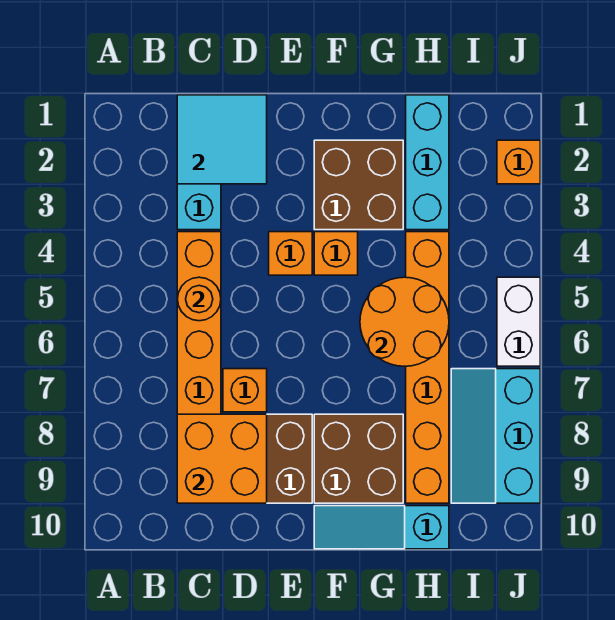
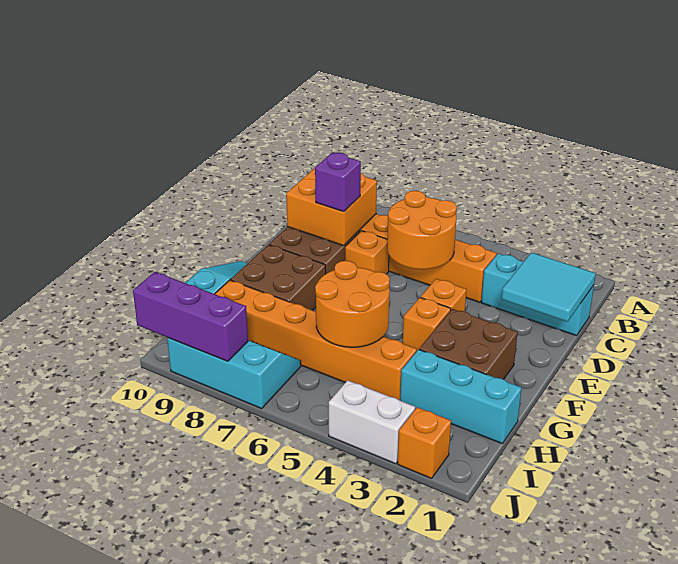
orange round brick C5 level 2 -> orange round brick C5:D6 level 2
none -> purple brick D8 level 3
white brick J5:J6 level 1 -> white brick J3:J4 level 1
none -> purple brick J8:J10 level 2

